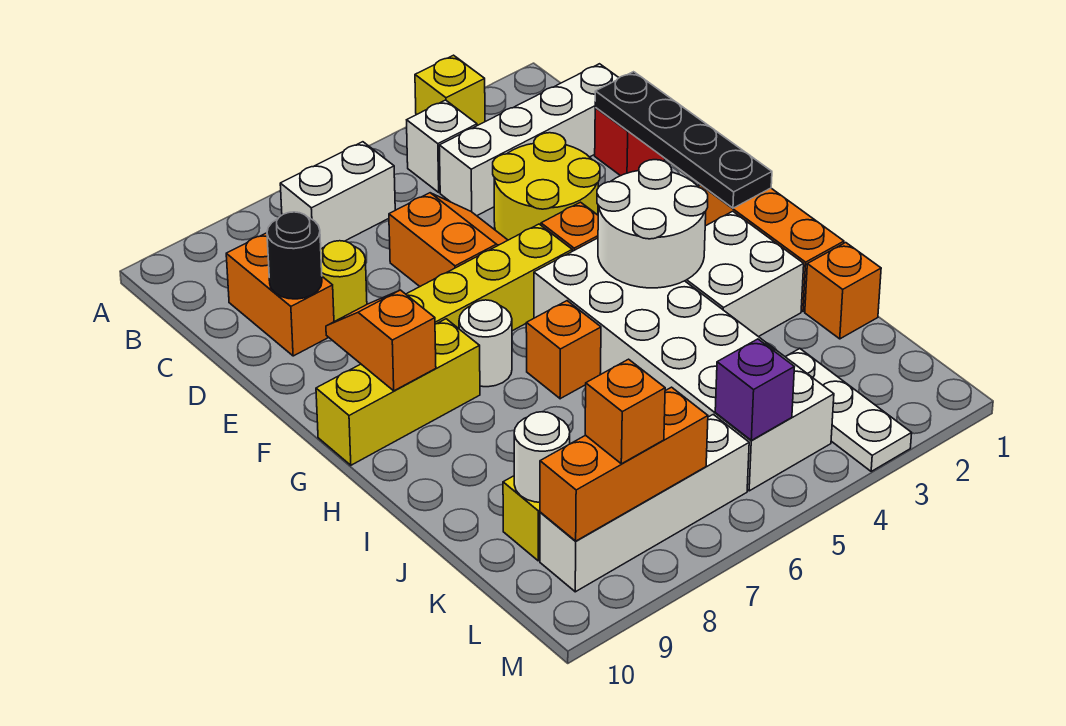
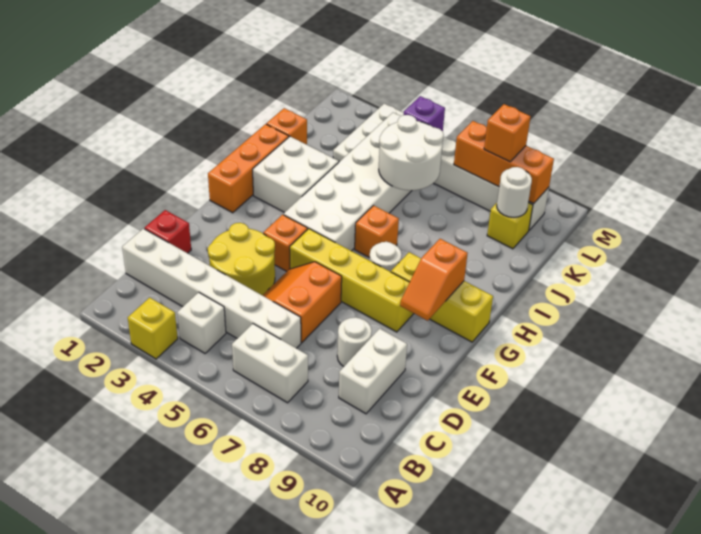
white brick C1:C4 level 1 -> white brick C1:C6 level 1
orange brick C9:D9 level 1 -> white brick C9:D9 level 1
black plate D1:G1 level 2 -> none
yellow round brick D8 level 1 -> white round brick D8 level 1
black round brick D9 level 2 -> none
white round brick G3:H4 level 2 -> white round brick J5:K6 level 2

